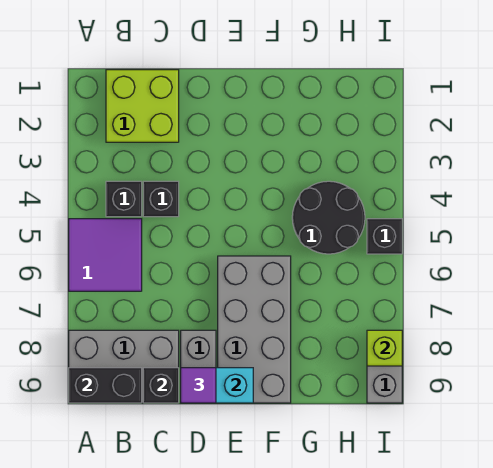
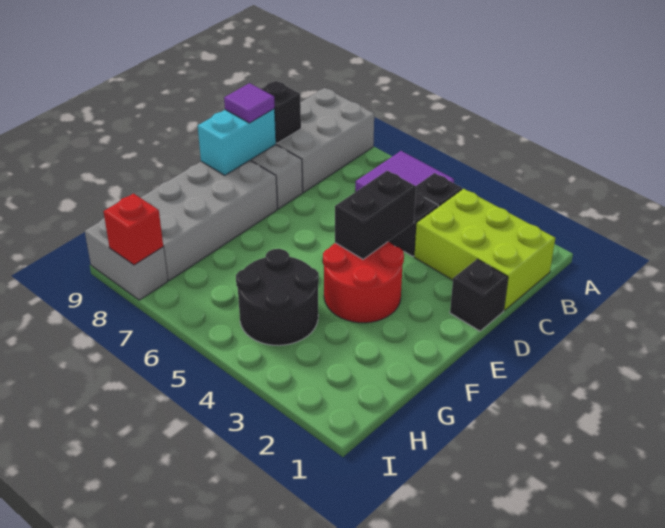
black brick A9:B9 level 2 -> black brick D4:E4 level 2
lime brick B1:C2 level 1 -> lime brick B1:C3 level 1
none -> red round brick E3:F4 level 1
grey brick E6:F9 level 1 -> grey brick E8:H9 level 1
black brick I5 level 1 -> black brick D1 level 1
lime brick I8 level 2 -> red brick I8 level 2

